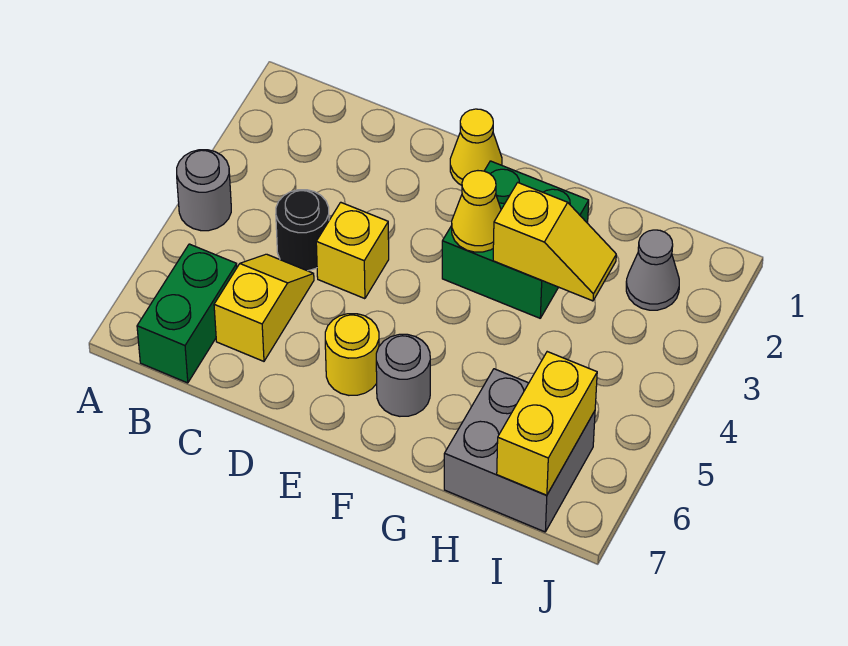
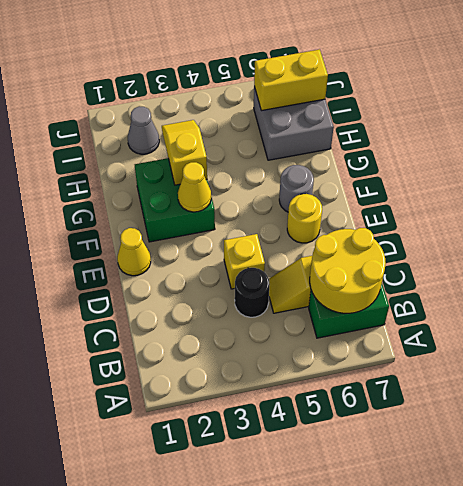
grey round brick A4 level 1 -> none
none -> yellow round brick B6:C7 level 2

